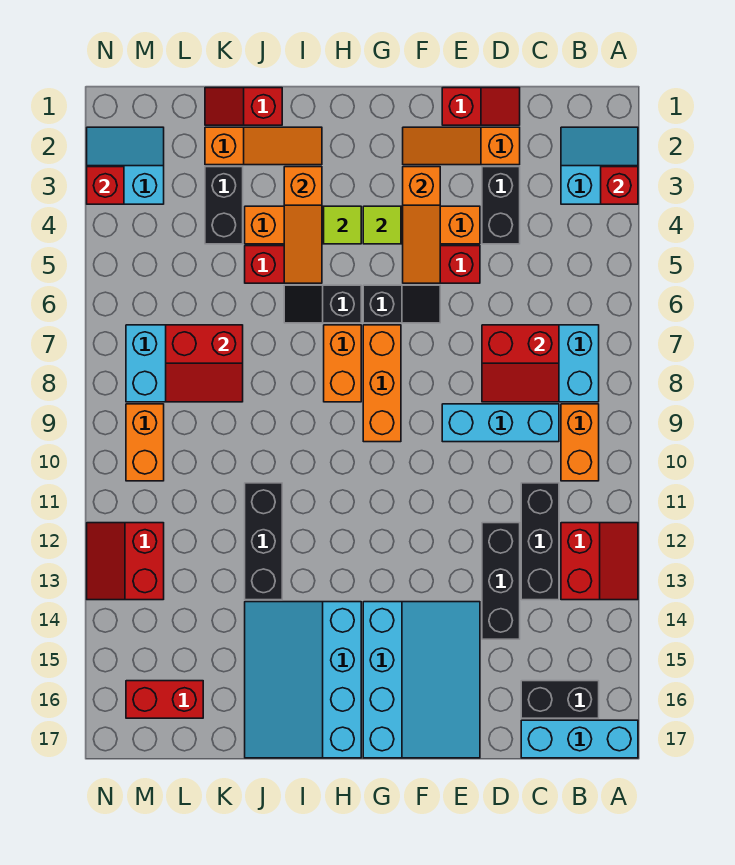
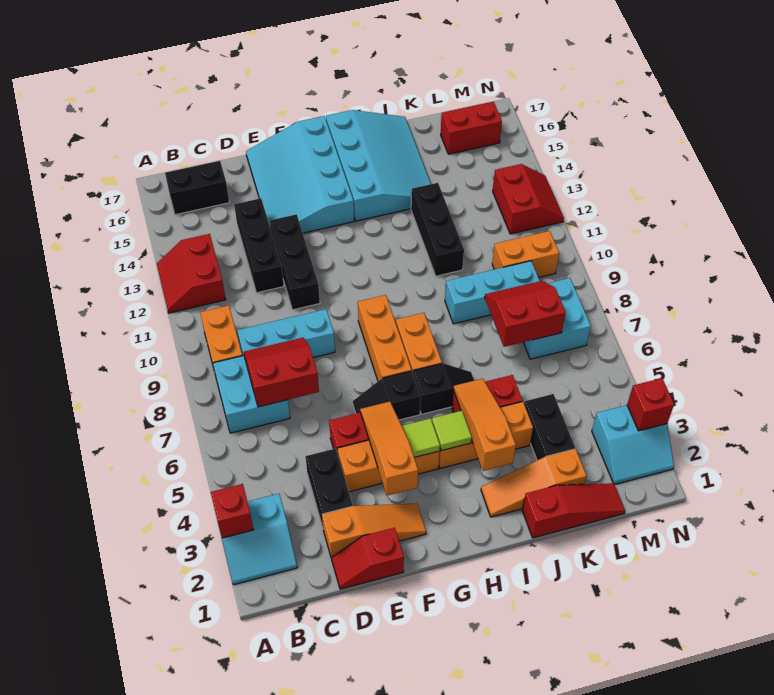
cyan brick A17:C17 level 1 -> cyan brick J9:L9 level 1
black brick C11:C13 level 1 -> black brick E11:E13 level 1
red slope J1:K1 level 1 top J -> red slope J1:L1 level 1 top J
orange brick M9:M10 level 1 -> orange brick L10:M10 level 1

